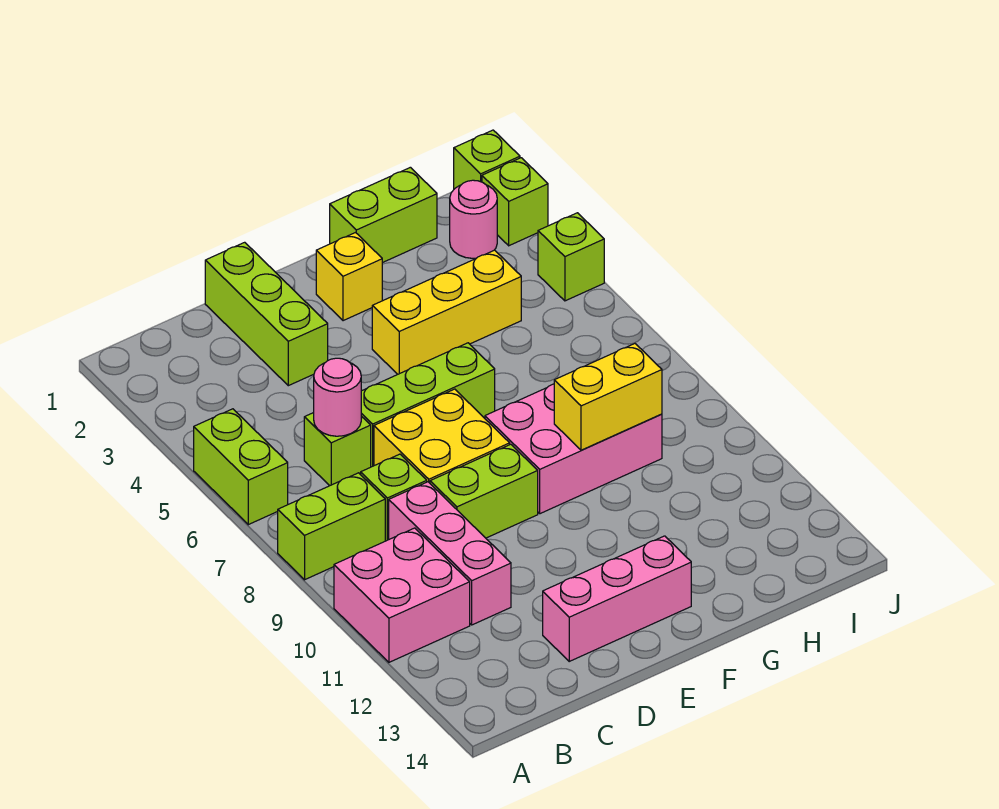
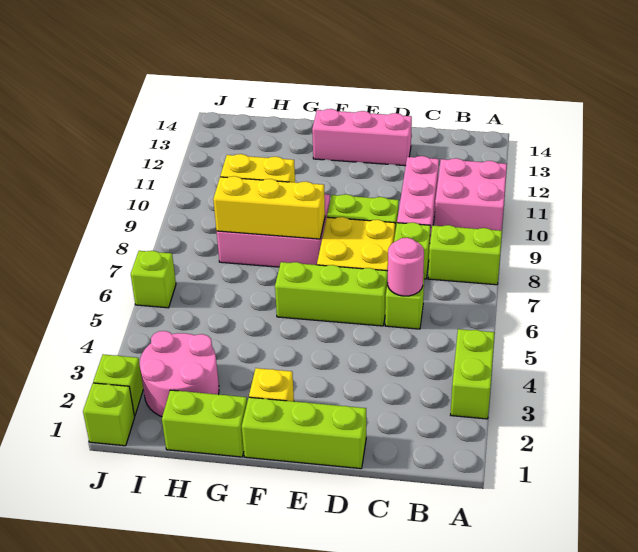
lime brick A5:A6 level 1 -> lime brick A3:A4 level 1
lime brick D1:D3 level 1 -> lime brick D1:F1 level 1
yellow brick F4:H4 level 1 -> yellow brick F8:H8 level 2
pink round brick I2 level 1 -> pink round brick H2:I3 level 1
lime brick J4 level 1 -> lime brick J6 level 1

